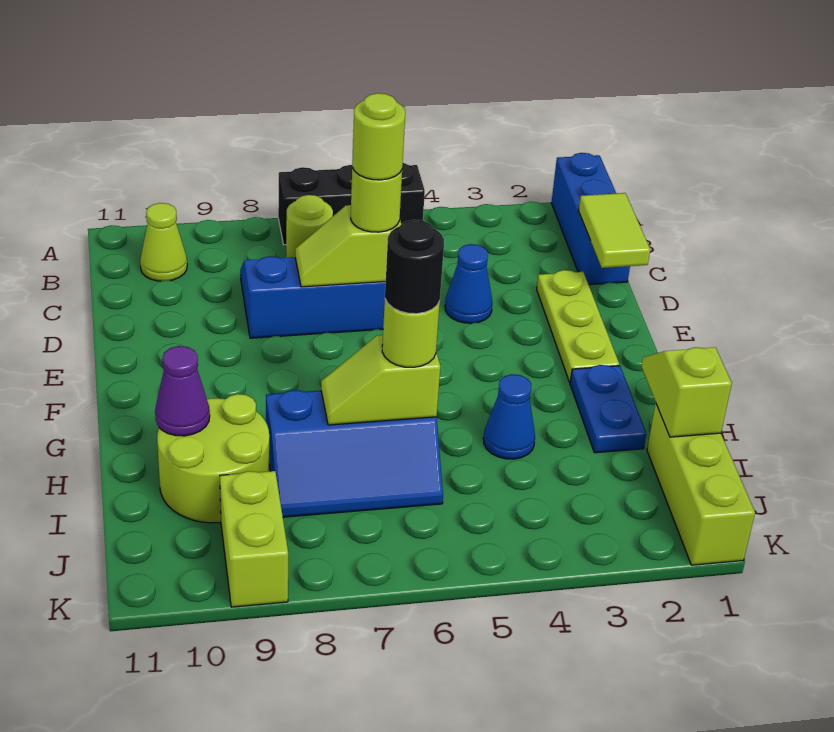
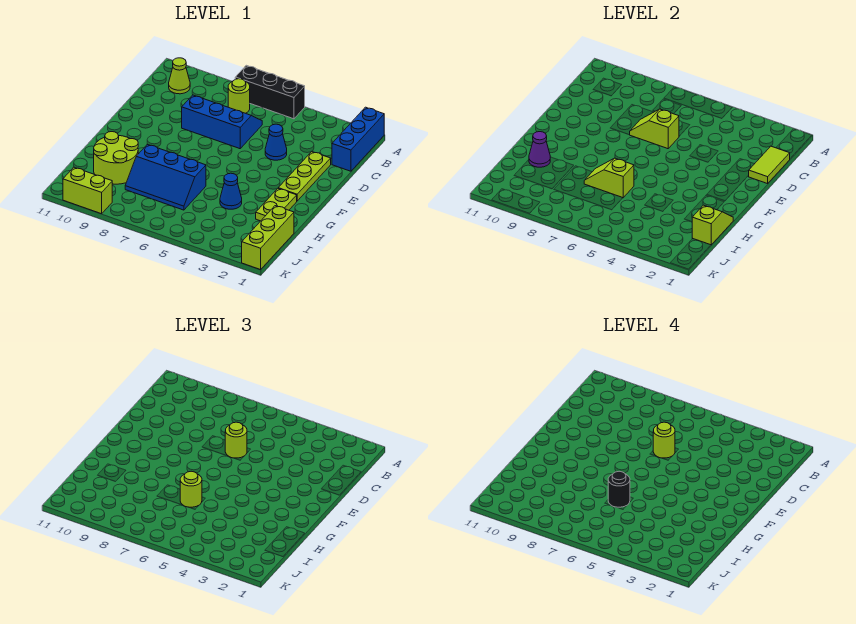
blue plate G2:H2 level 1 -> lime plate G2:H2 level 1
lime brick J9:K9 level 1 -> lime brick K9:K10 level 1

